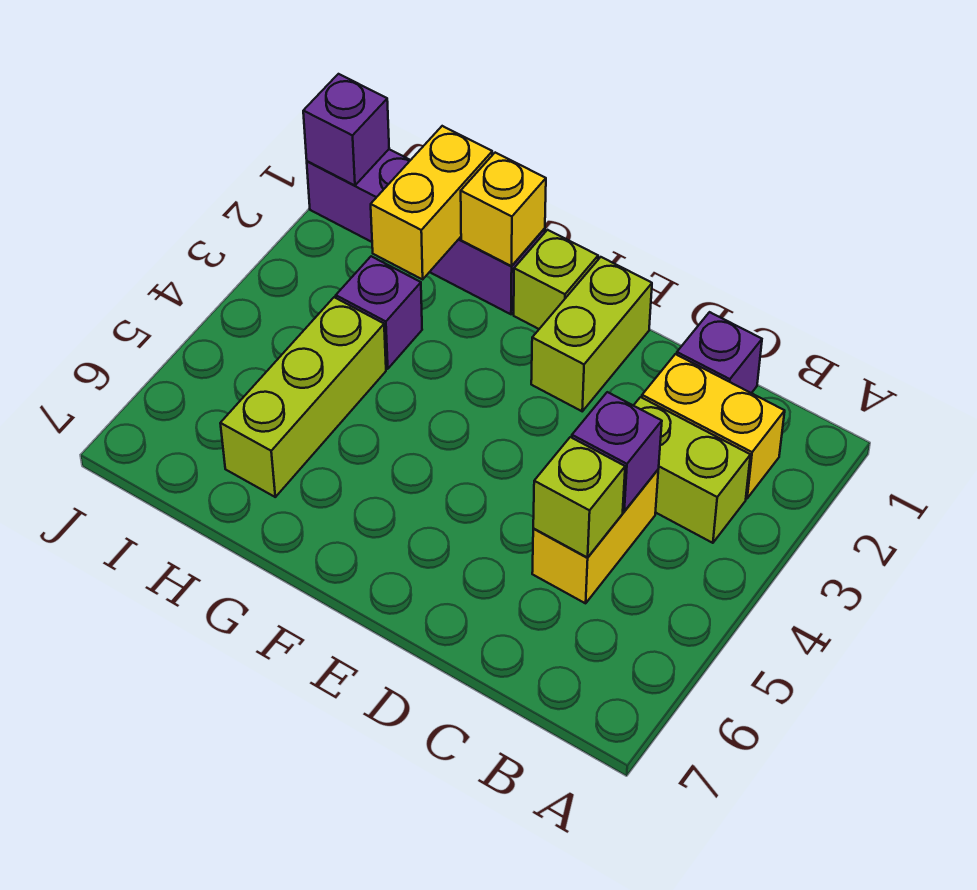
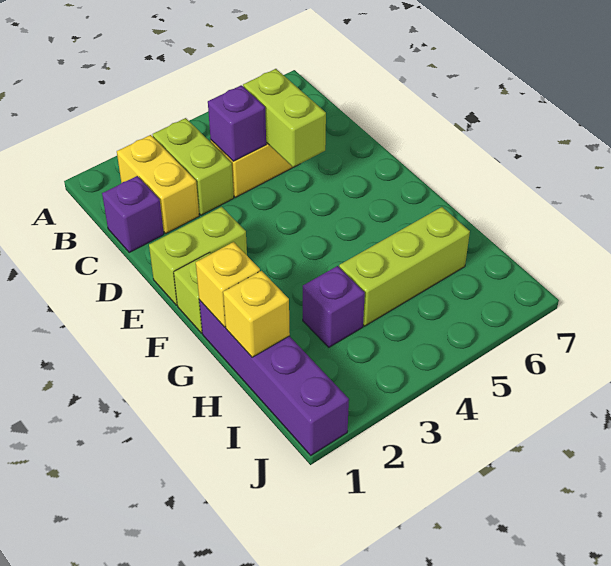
lime brick C5 level 2 -> lime brick C5:D5 level 2
yellow brick H1:H2 level 2 -> yellow brick H1 level 2
purple brick J1 level 2 -> none

